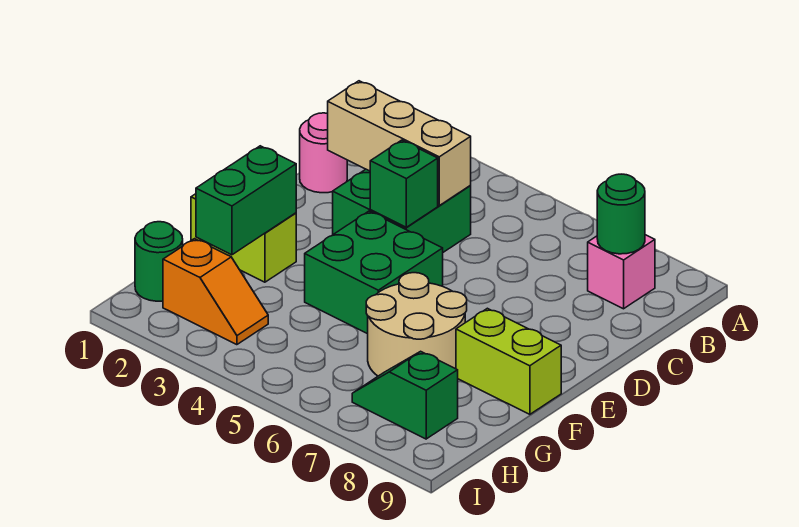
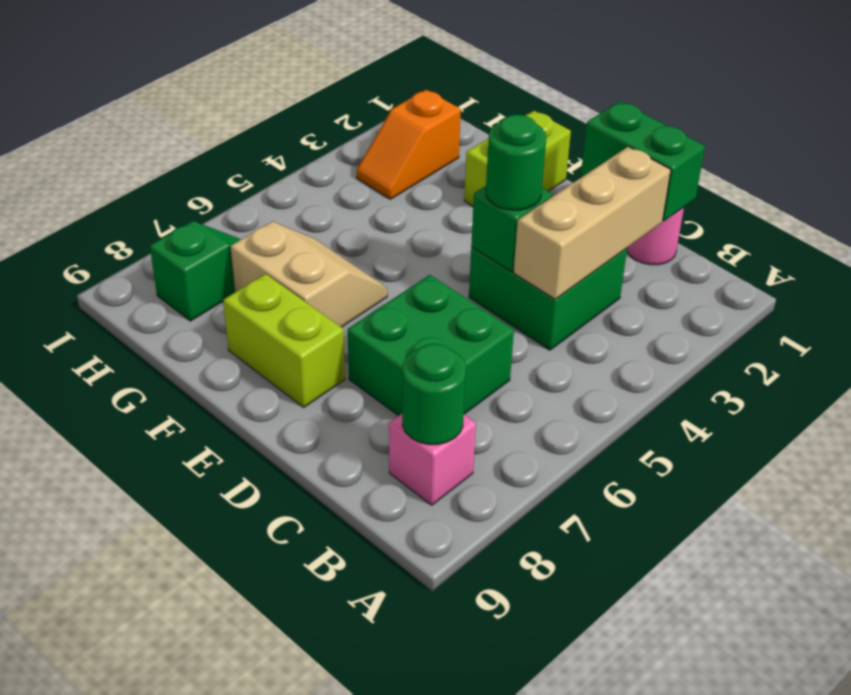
green brick E4:F5 level 1 -> green brick C6:D7 level 1
green brick F2:G2 level 2 -> green brick C1:D1 level 2
tan round brick F6:G7 level 1 -> tan slope F6:G7 level 1 top 7
lime brick F8:F9 level 1 -> lime brick E8:F8 level 1
green round brick H1 level 1 -> green round brick D4 level 3

